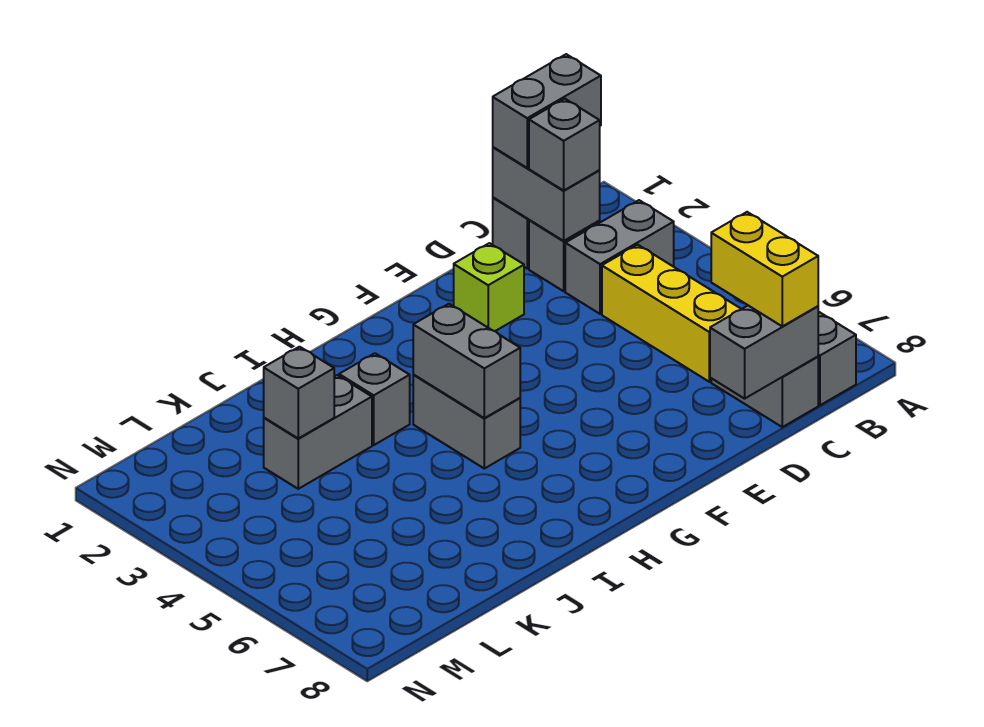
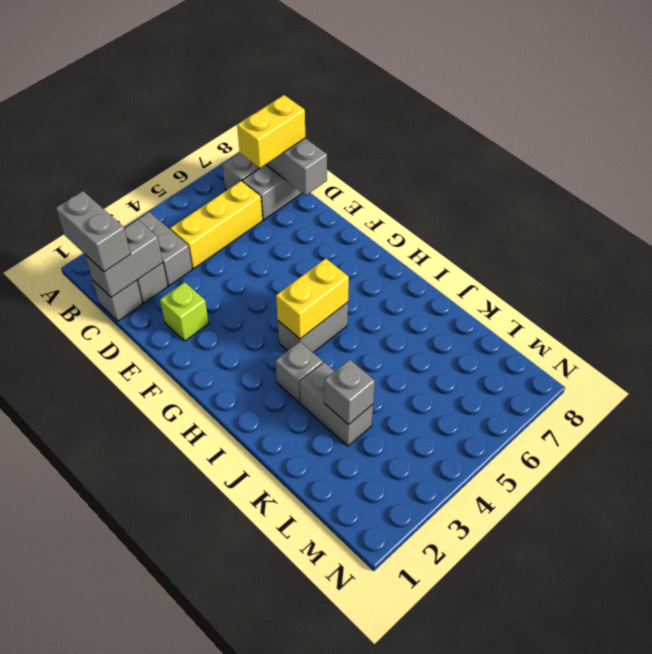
grey brick C2 level 3 -> none
grey brick H4:H5 level 2 -> yellow brick H4:H5 level 2

